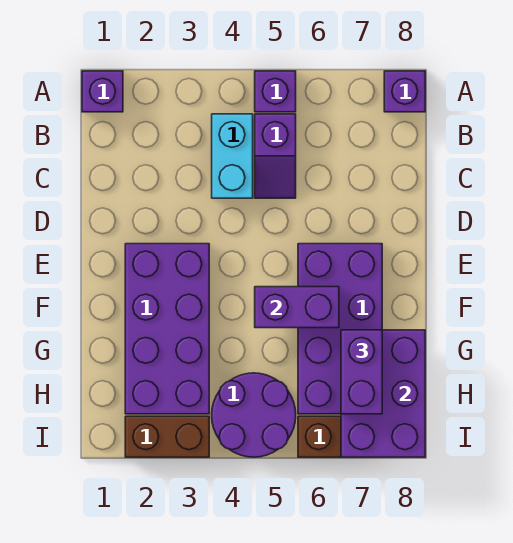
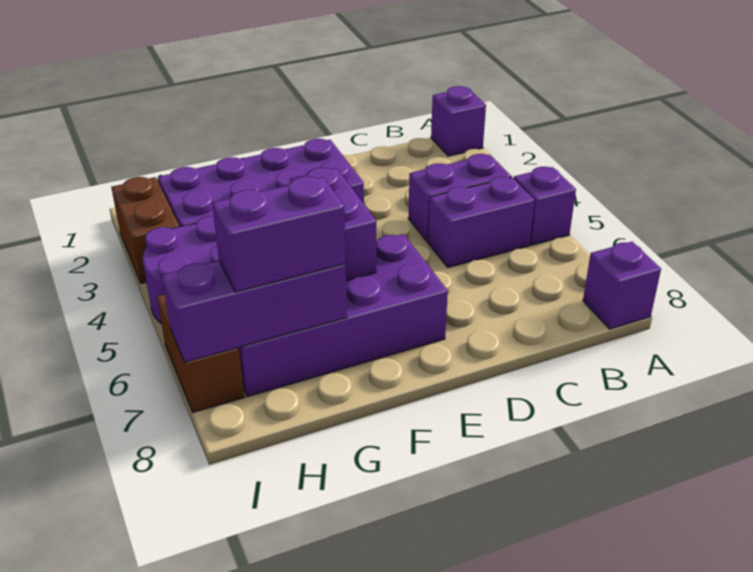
cyan brick B4:C4 level 1 -> purple brick B4:C4 level 1
purple slope B5:C5 level 1 top B -> purple brick B5:C5 level 1
purple brick G7:I8 level 2 -> purple brick G7:I7 level 2

